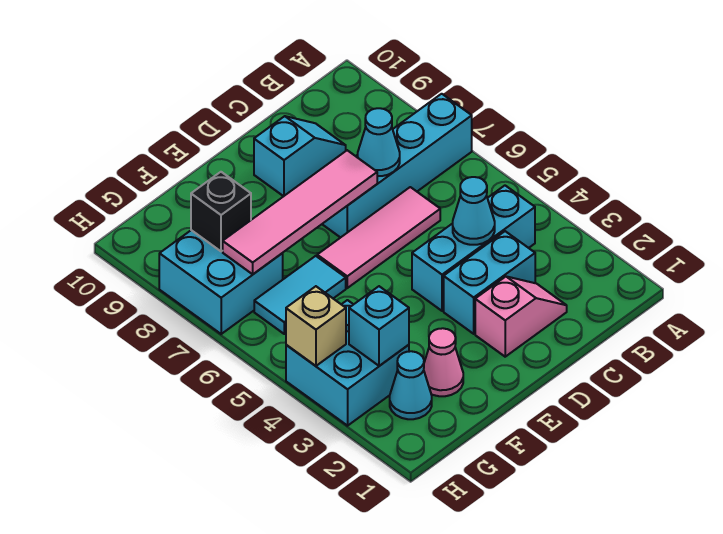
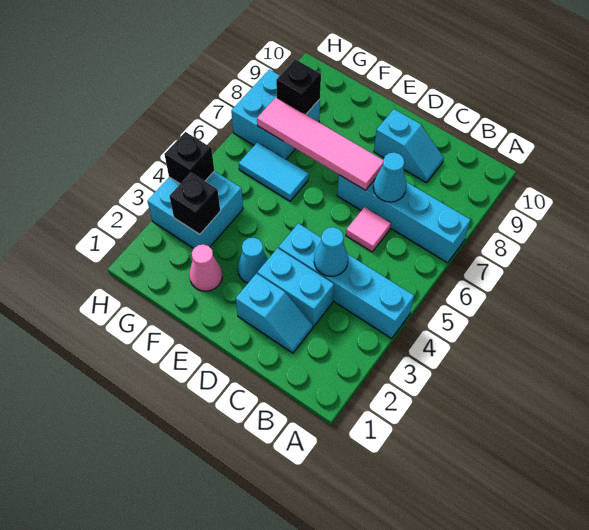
cyan brick B4:D4 level 1 -> cyan brick A4:D4 level 1
pink slope C2:D2 level 1 top D -> cyan slope C2:D2 level 1 top D
pink tile C6:E6 level 1 -> pink tile C6 level 1
cyan cone G2 level 1 -> cyan cone E3 level 1
cyan brick G3 level 2 -> black brick G3 level 2
tan brick H4 level 2 -> black brick H4 level 2

